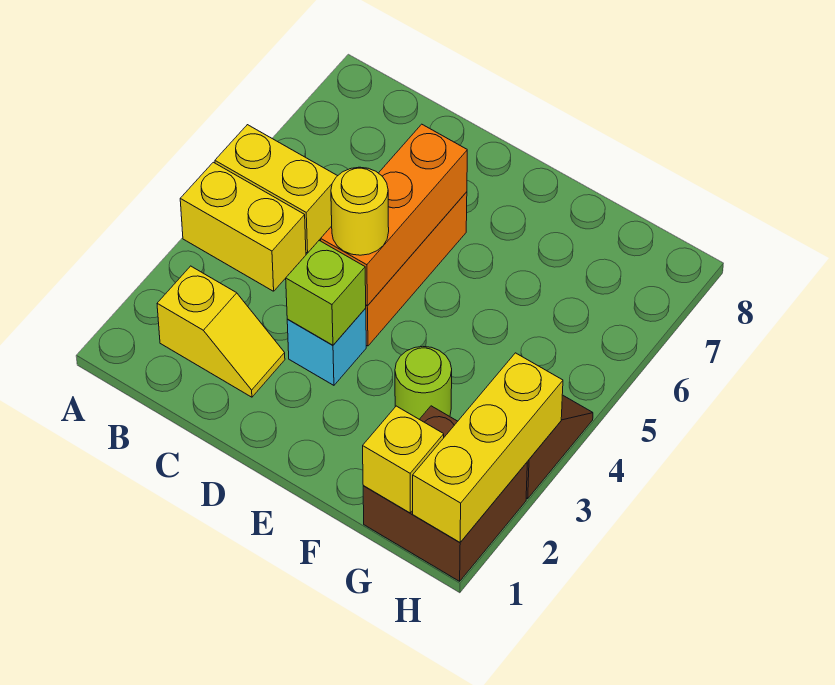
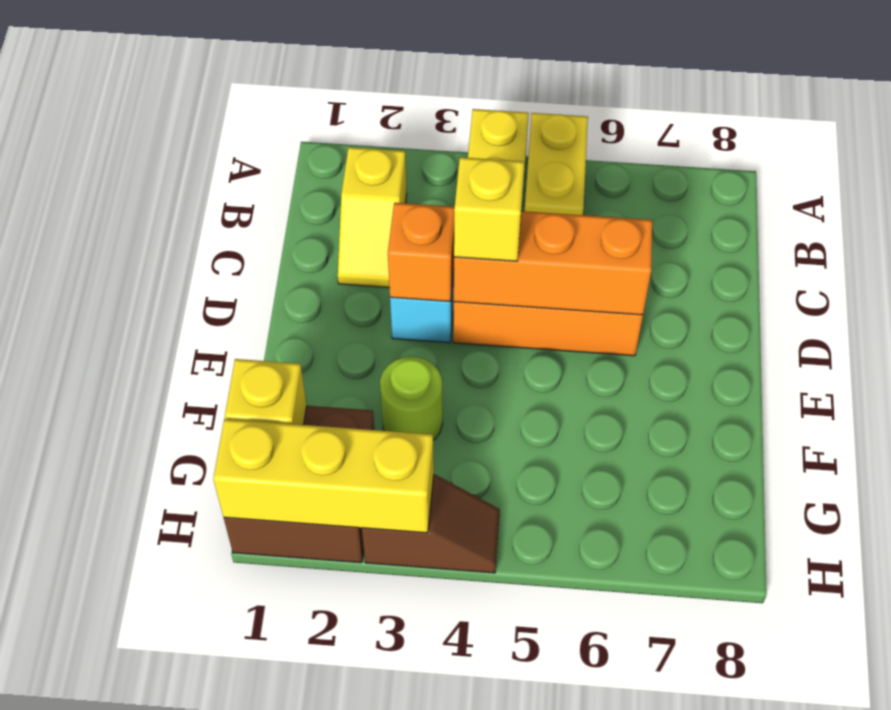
lime brick D3 level 2 -> orange brick D3 level 2
yellow round brick D4 level 3 -> yellow brick D4 level 3

